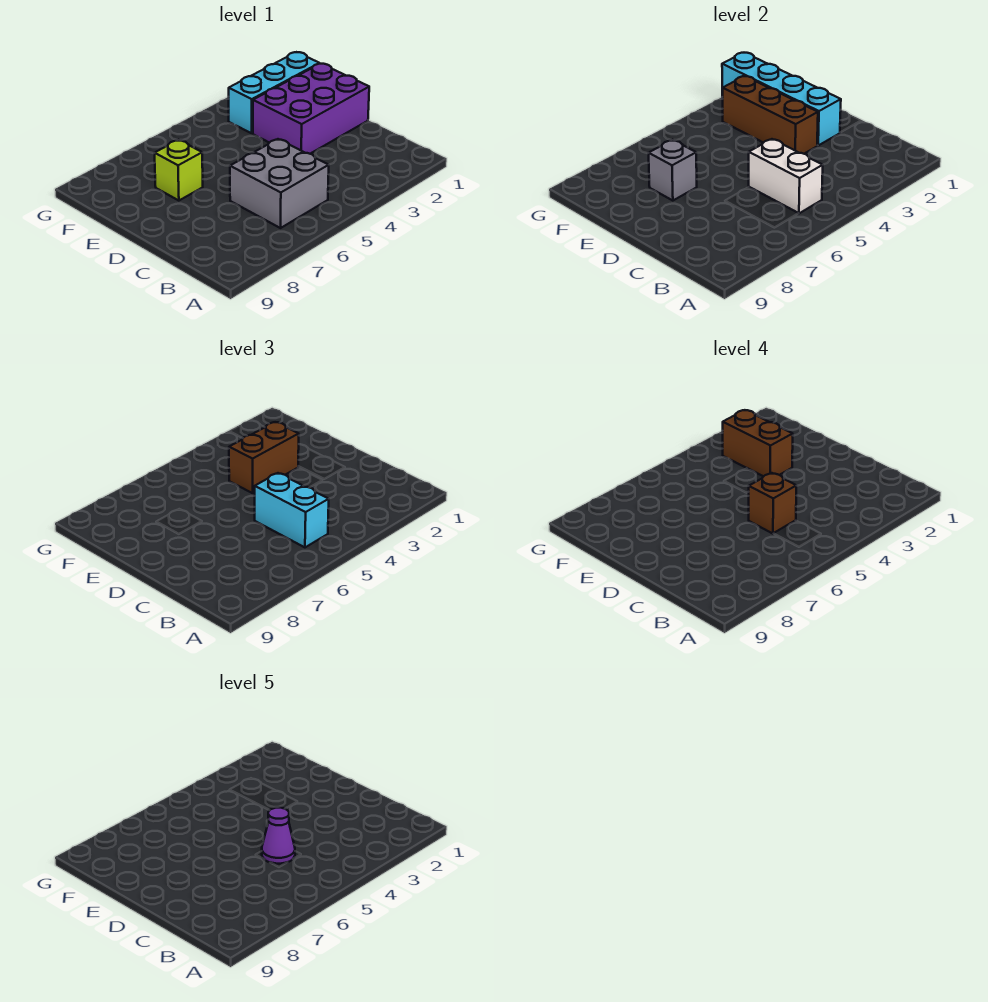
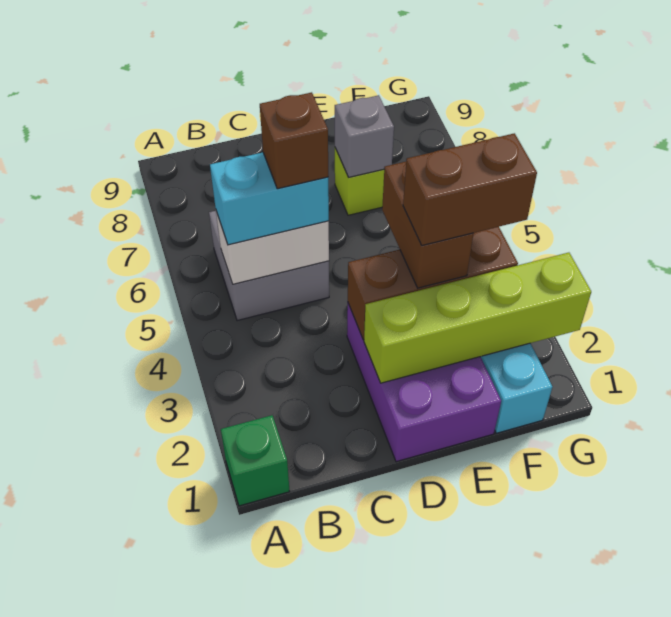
none -> green brick A1 level 1
purple cone C5 level 5 -> none
cyan brick D2:G2 level 2 -> lime brick D2:G2 level 2

